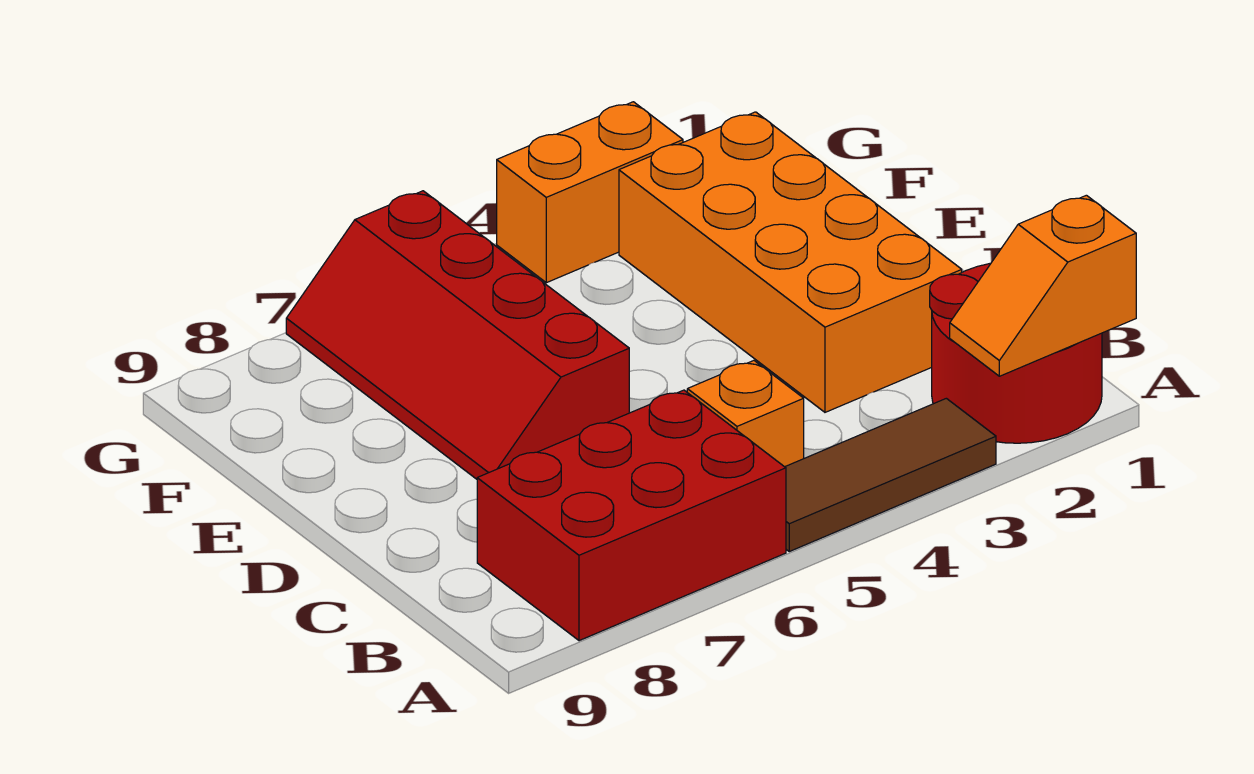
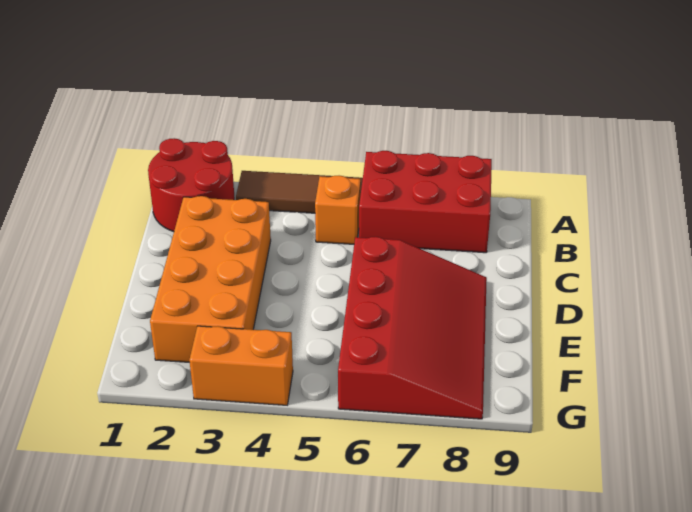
orange slope A1:A2 level 2 top 1 -> none
red slope D6:G7 level 1 top 6 -> red slope D6:G8 level 1 top 6

